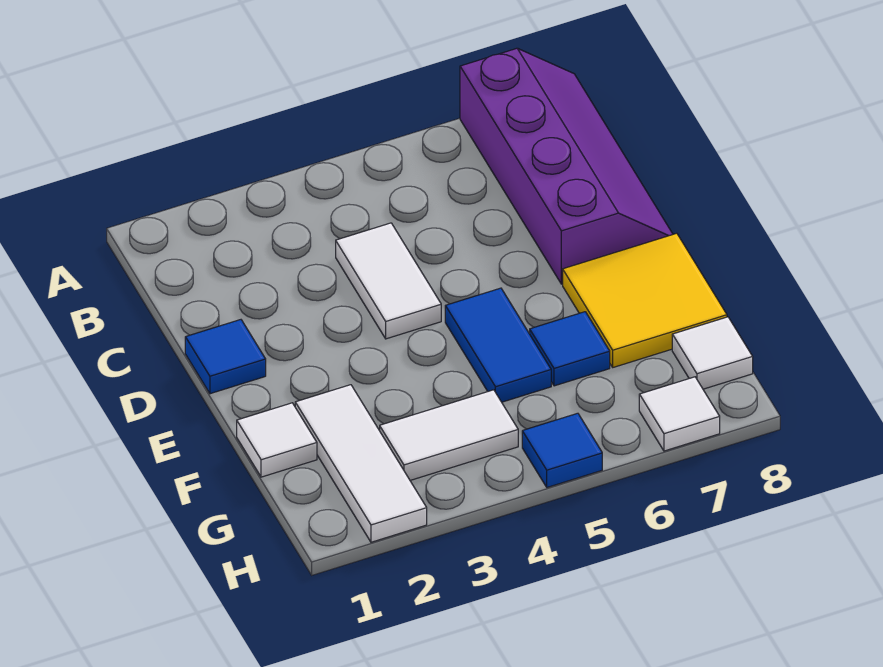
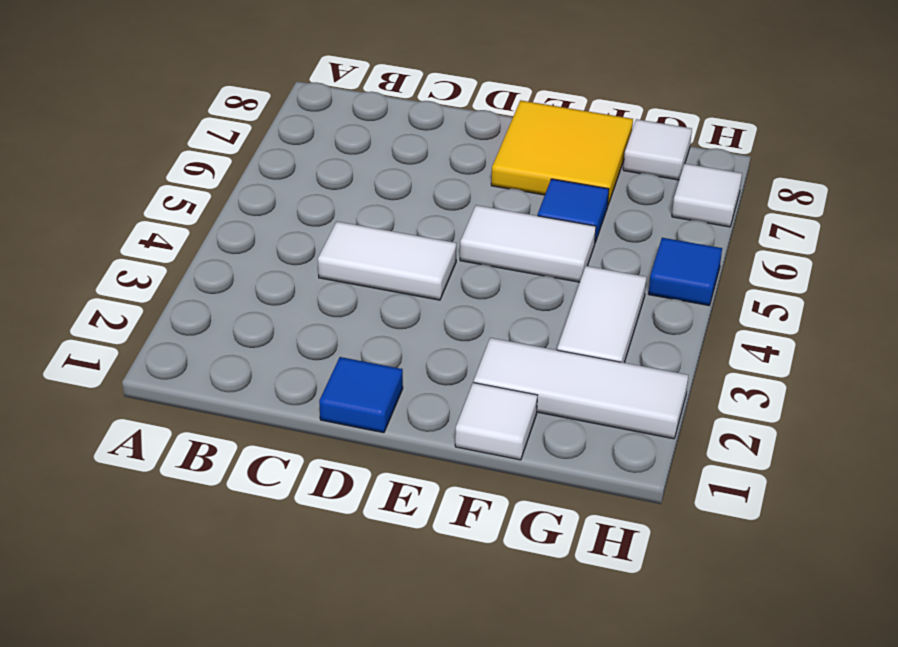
purple slope A7:D8 level 1 top 7 -> none
blue tile E5:F5 level 1 -> white tile E5:F5 level 1

